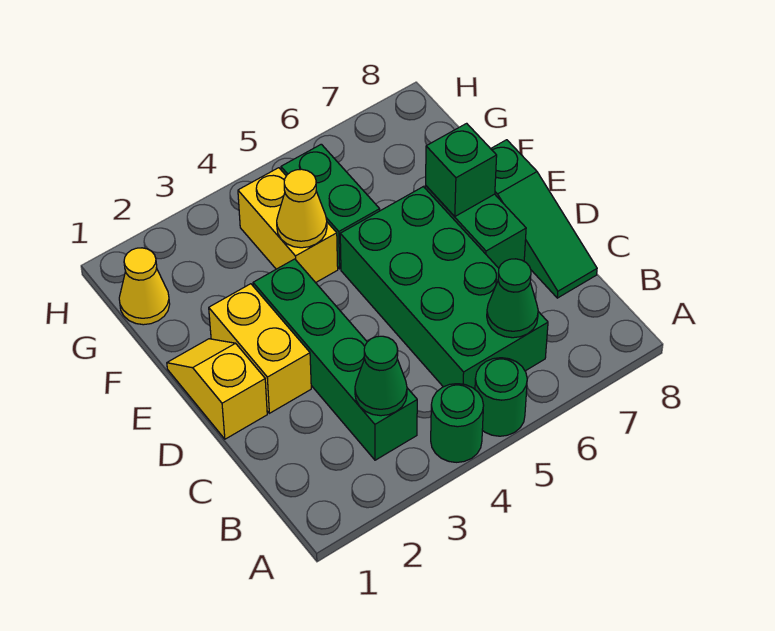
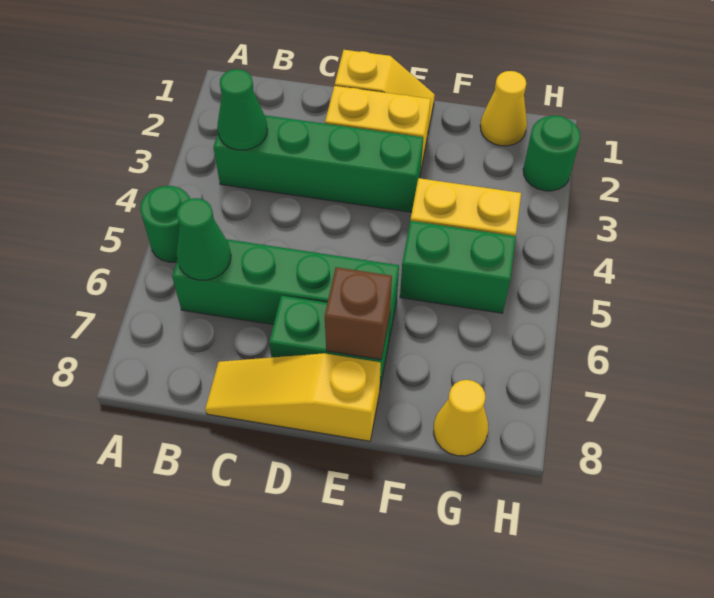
green round brick A4 level 1 -> green round brick H2 level 1
green brick B5:E6 level 1 -> green brick B6:E6 level 1
green slope C8:E8 level 1 top E -> yellow slope C8:E8 level 1 top E
green brick E7 level 2 -> brown brick E7 level 2
yellow cone F4 level 2 -> yellow cone G8 level 1

